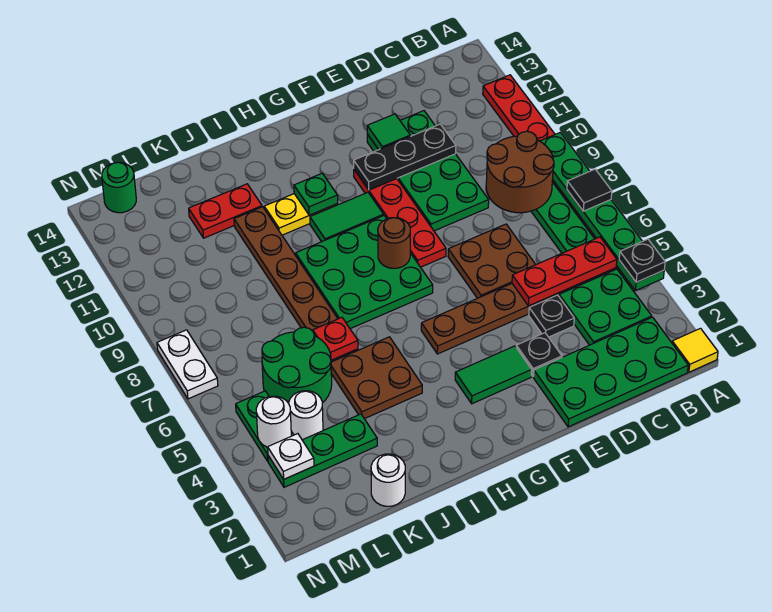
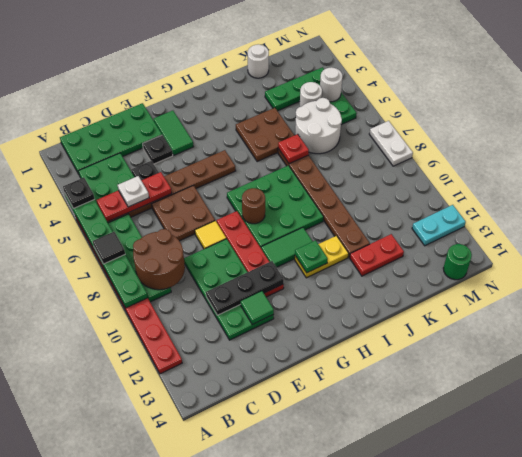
yellow tile A1 level 1 -> yellow tile E8 level 1
green tile F3:G3 level 1 -> green tile F2:F3 level 1
green round brick K5:L6 level 1 -> white round brick K5:L6 level 1
white plate M3 level 2 -> white plate C5 level 3
none -> cyan plate M12:N12 level 1

